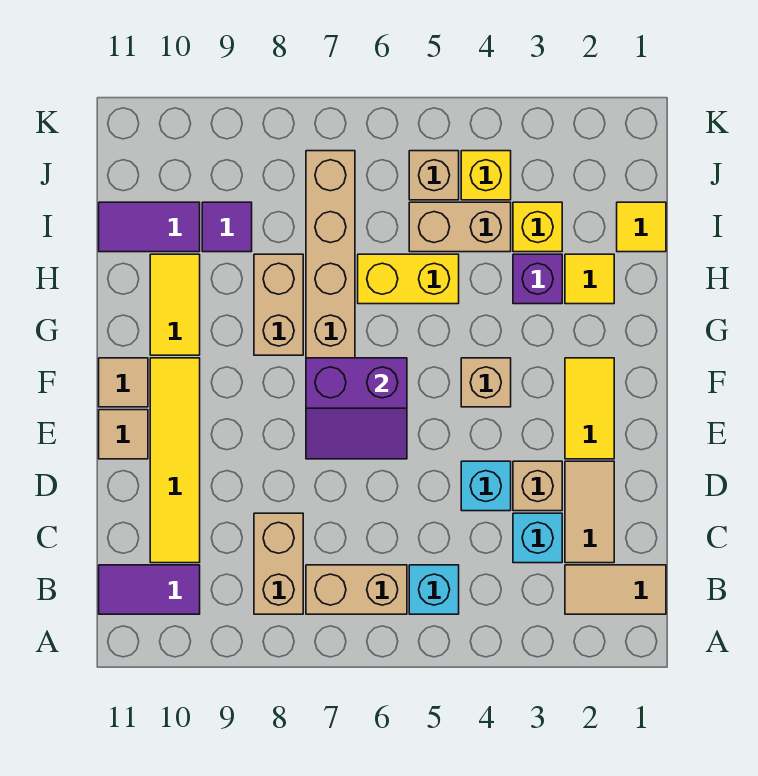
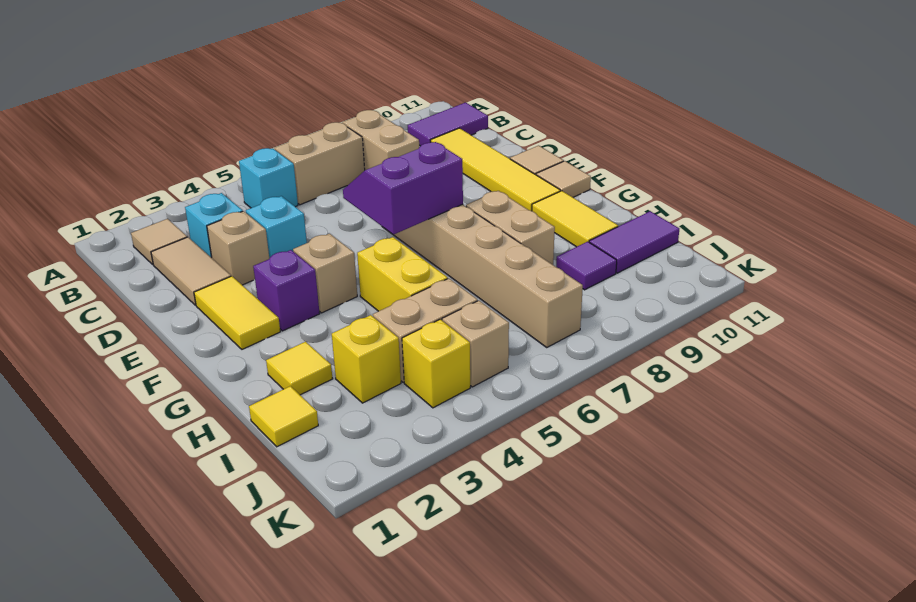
tan tile B1:B2 level 1 -> tan tile B2 level 1
purple brick H3 level 1 -> purple brick F3 level 1
yellow brick H5:H6 level 1 -> yellow brick G5:H5 level 1

